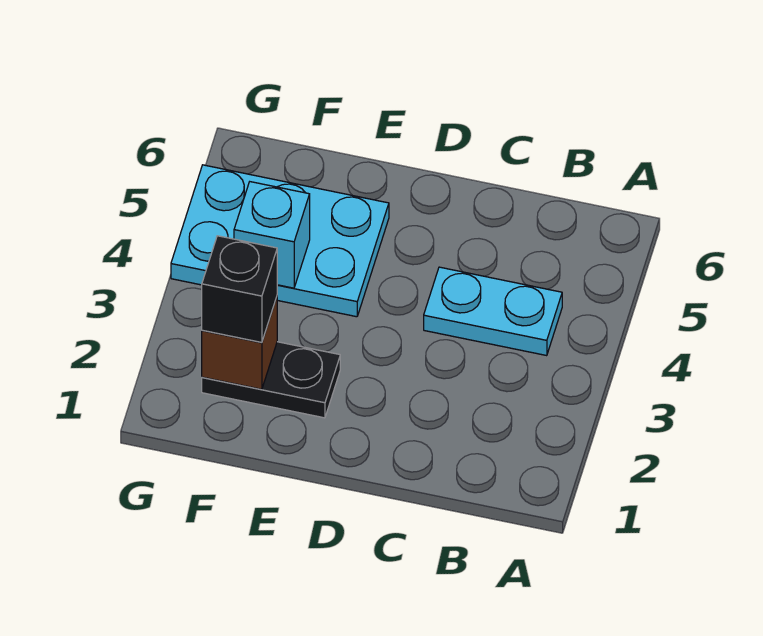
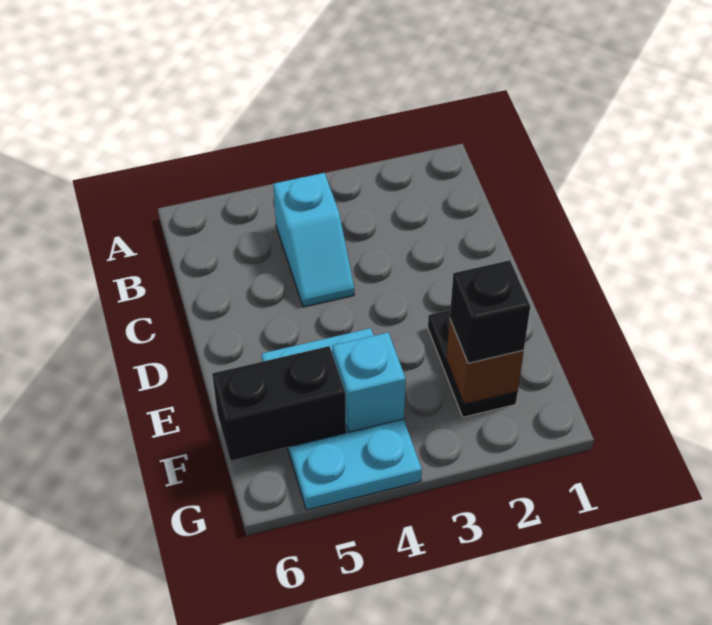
cyan plate B4:C4 level 1 -> cyan slope B4:C4 level 1 top B
none -> black brick F5:F6 level 2

